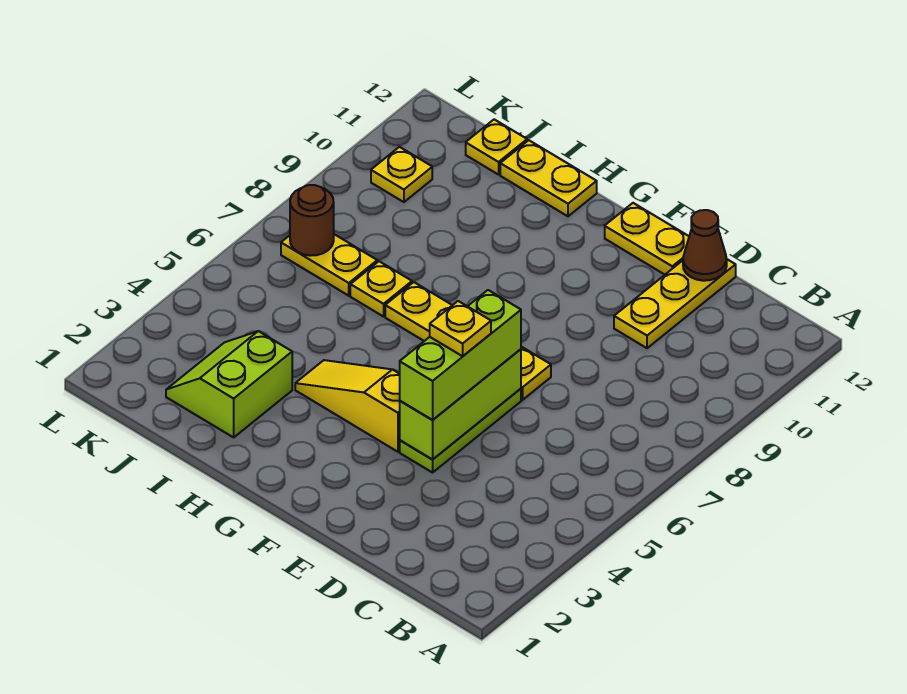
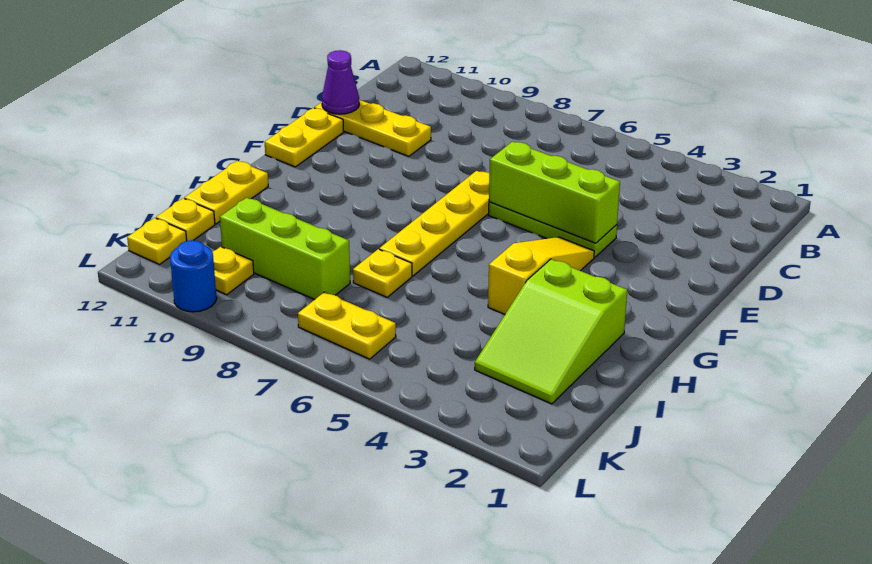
brown cone D12 level 2 -> purple cone D12 level 2
lime brick E4:E6 level 3 -> lime brick J8:J10 level 1
yellow plate E5 level 4 -> yellow plate K12 level 1
yellow slope F4:H4 level 1 top F -> yellow slope F4:H4 level 1 top H
lime slope I2:J3 level 1 top I -> lime slope H2:J3 level 1 top H
yellow plate J7:K7 level 1 -> yellow plate K6:K7 level 1
brown round brick K7 level 2 -> none
none -> blue round brick L10 level 1

